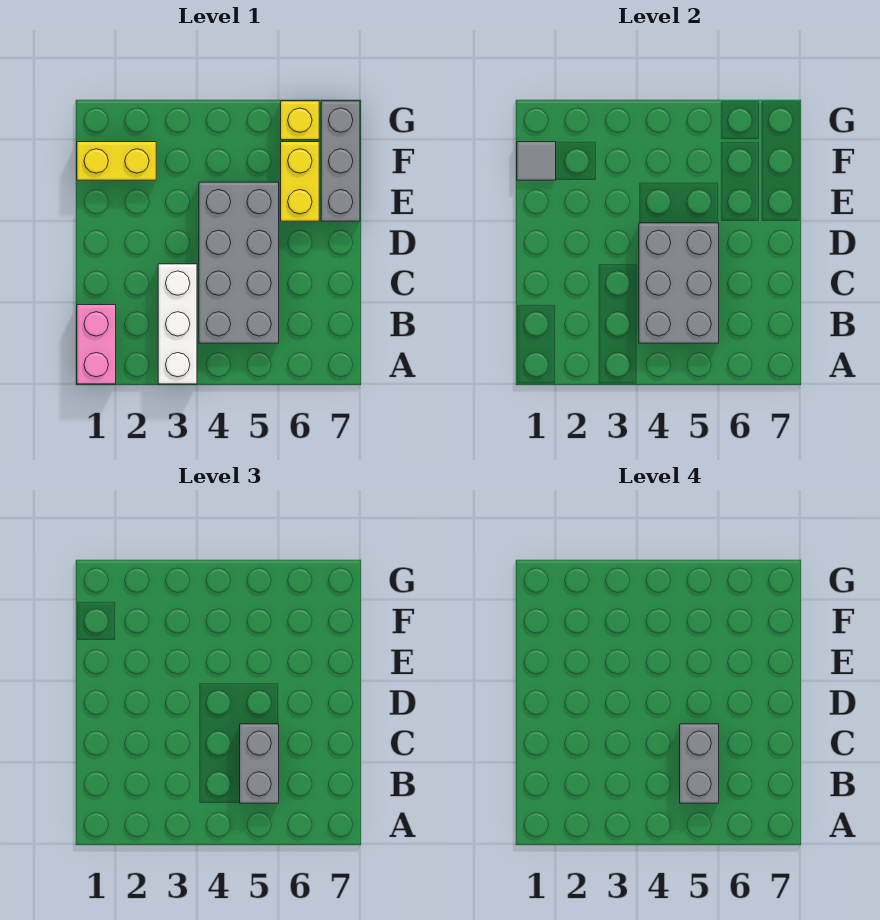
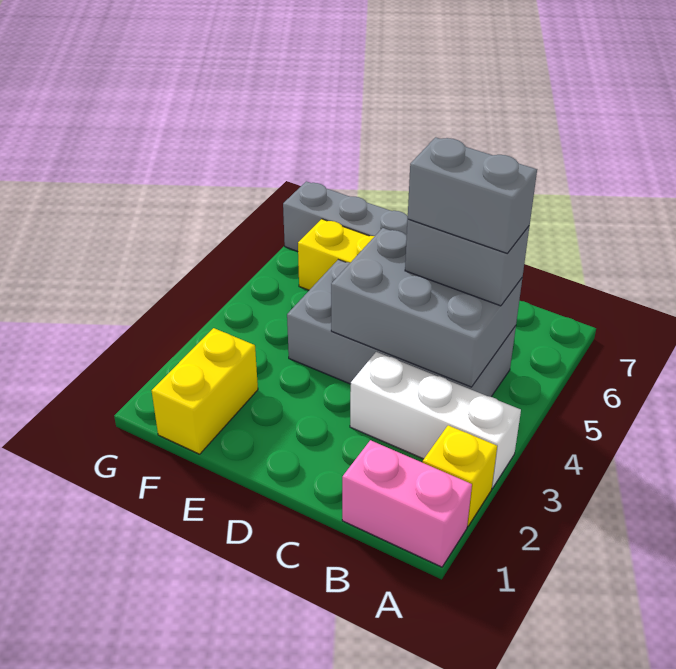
grey tile F1 level 2 -> none
yellow brick G6 level 1 -> yellow brick A2 level 1

